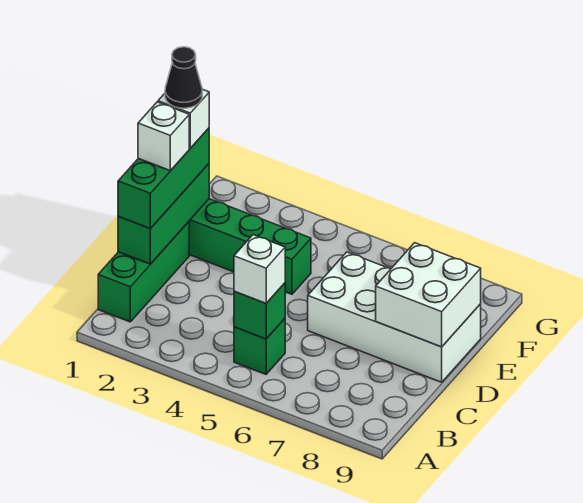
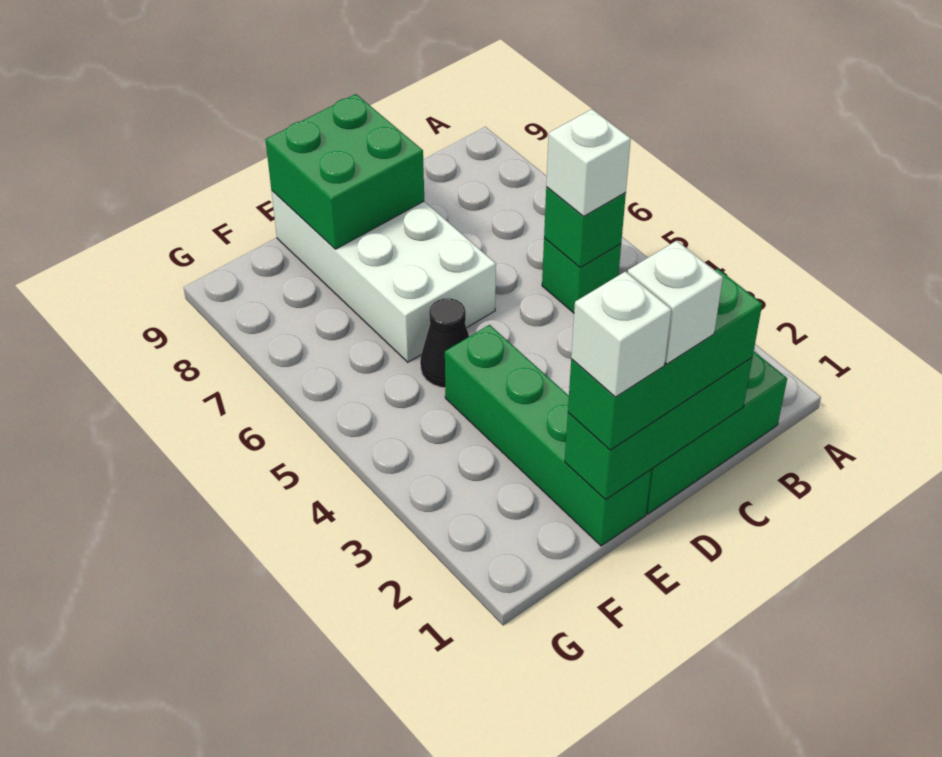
white brick D8:E9 level 2 -> green brick D8:E9 level 2
black cone E1 level 5 -> black cone E5 level 1

